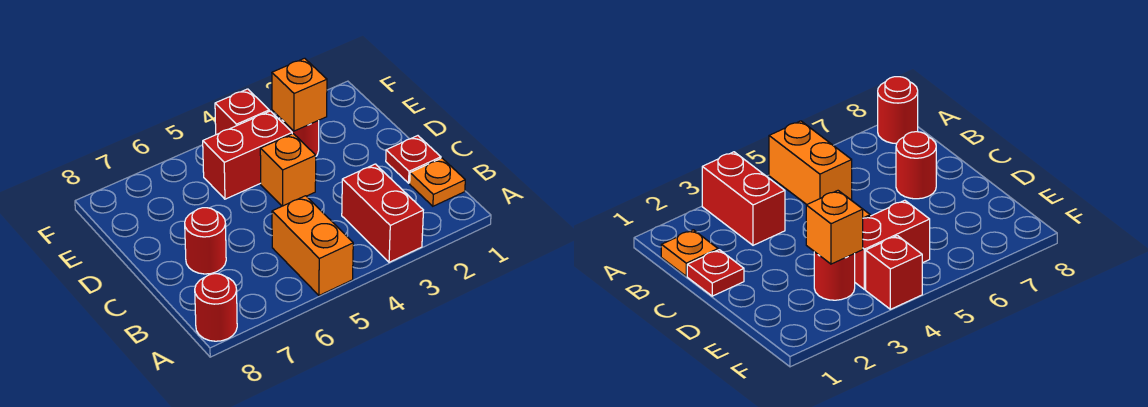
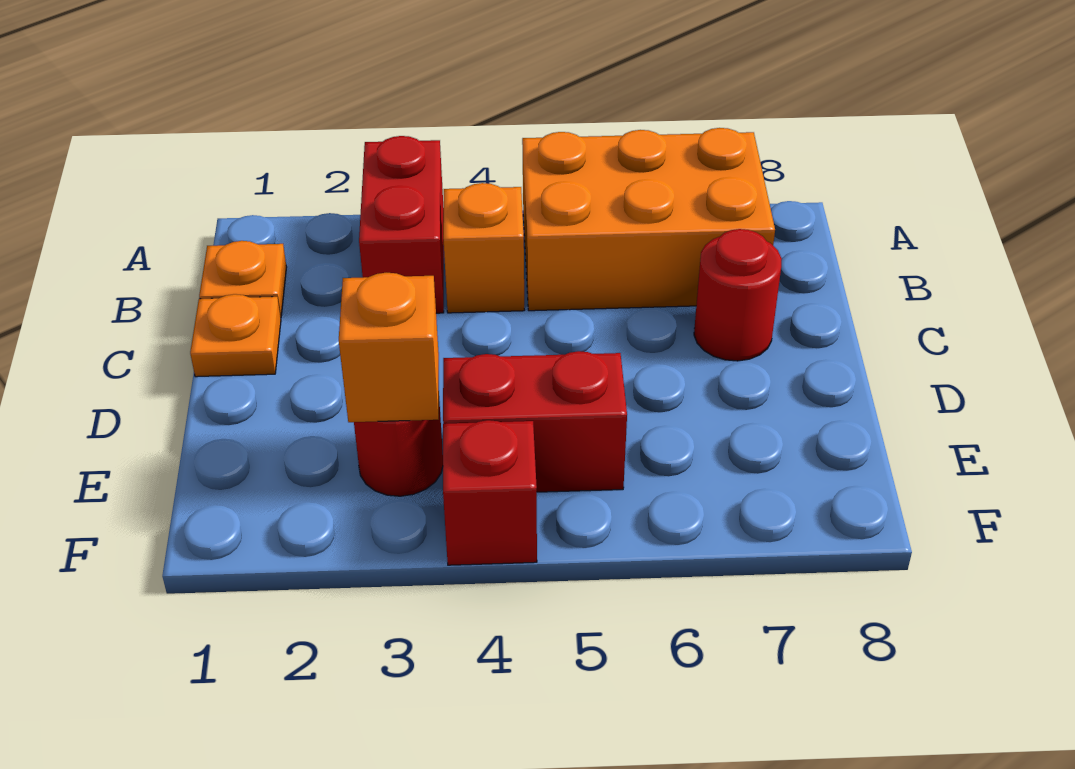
orange brick A5:B5 level 1 -> orange brick A5:B7 level 1
red round brick A8 level 1 -> none
red plate C1 level 1 -> orange plate C1 level 1
orange brick D4 level 1 -> orange brick B4 level 1

